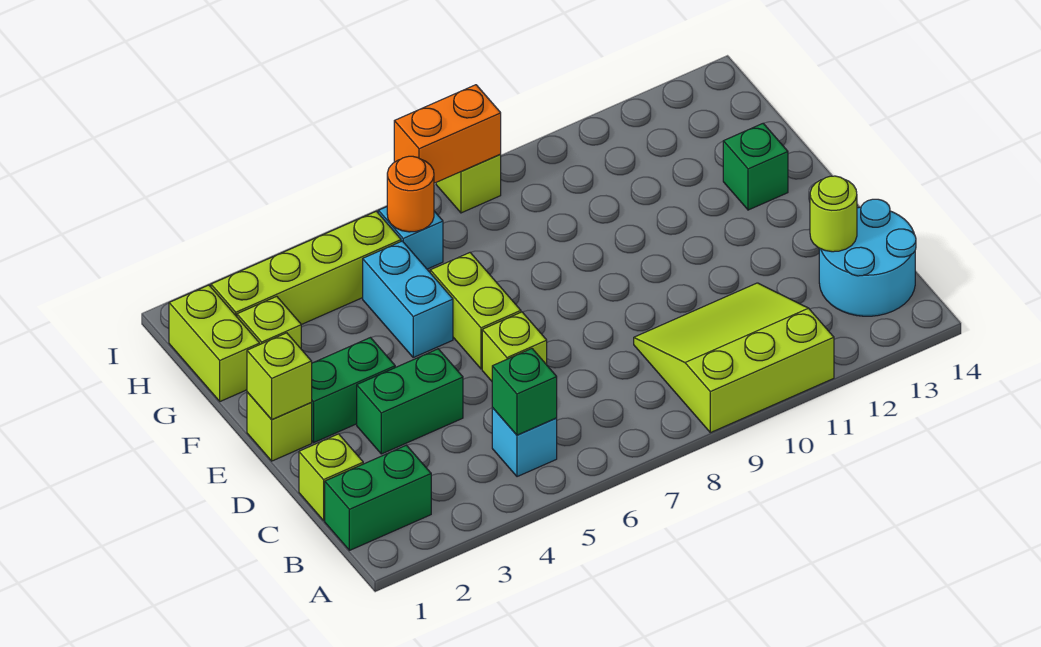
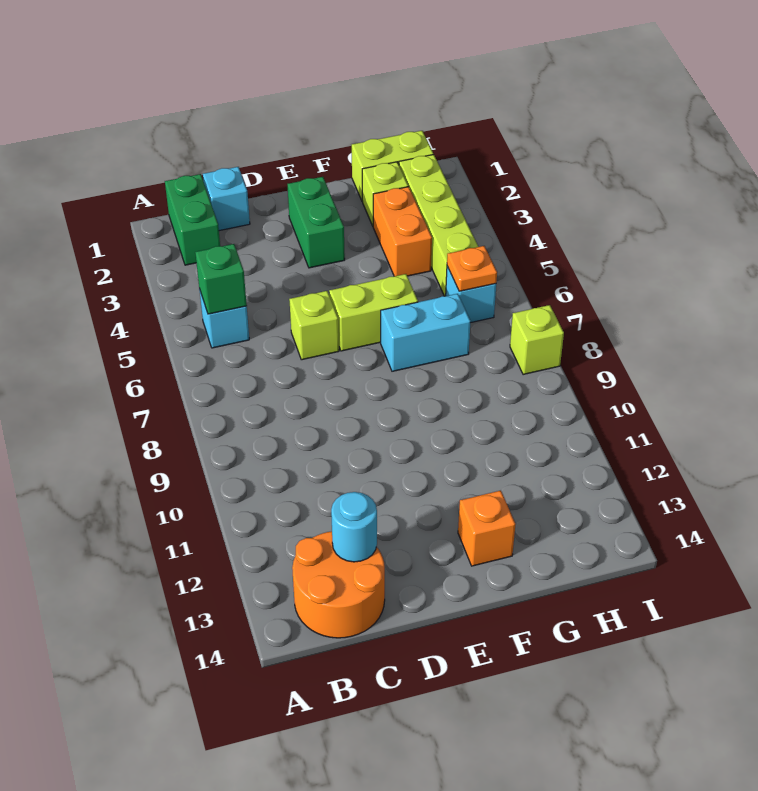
lime slope A9:C11 level 1 top A -> none
cyan round brick B13:C14 level 1 -> orange round brick B13:C14 level 1
lime brick C1 level 1 -> cyan brick C1 level 1
lime round brick C13 level 2 -> cyan round brick C13 level 2
green brick D3:D4 level 1 -> none
lime brick E1 level 1 -> none
lime brick E1 level 2 -> none
cyan brick F5:G5 level 1 -> cyan brick F7:G7 level 1
green brick F13 level 1 -> orange brick F13 level 1
orange round brick H6 level 2 -> orange plate H6 level 2
orange brick I7:I8 level 2 -> orange brick G3:G4 level 1

